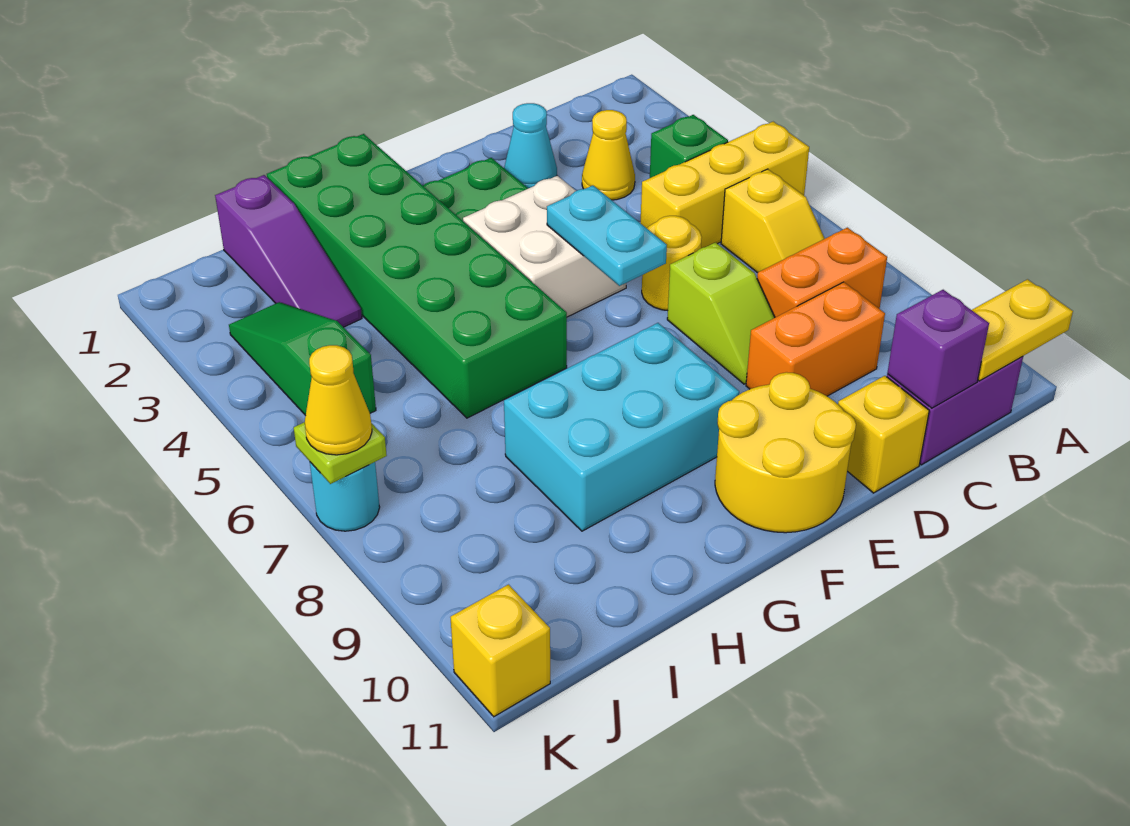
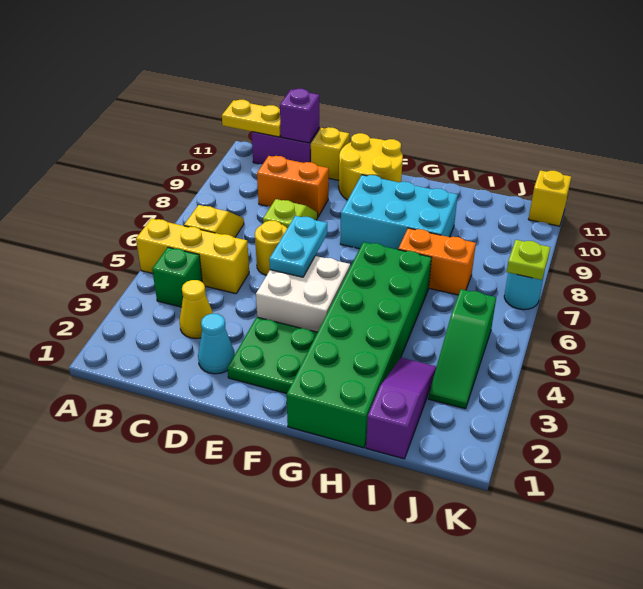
orange brick B8:C8 level 1 -> orange brick H7:I7 level 1
yellow cone K7 level 3 -> none

